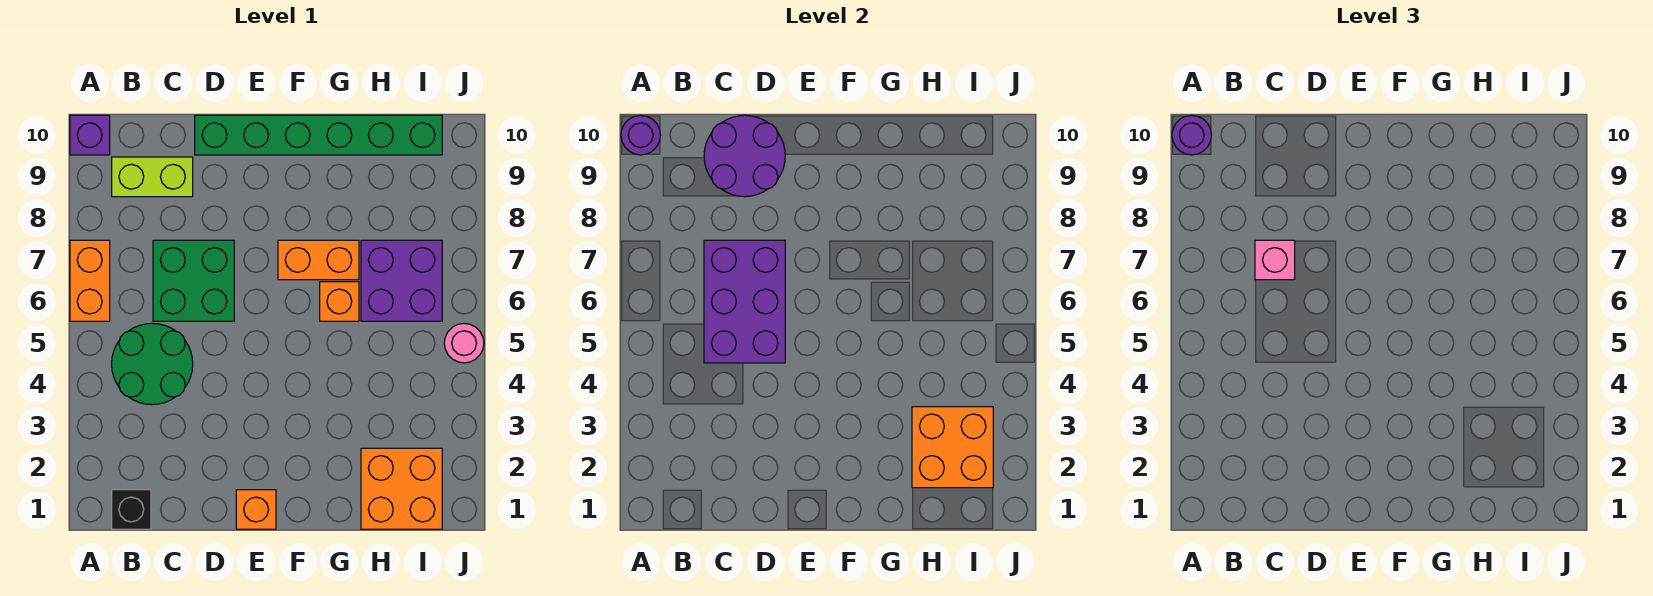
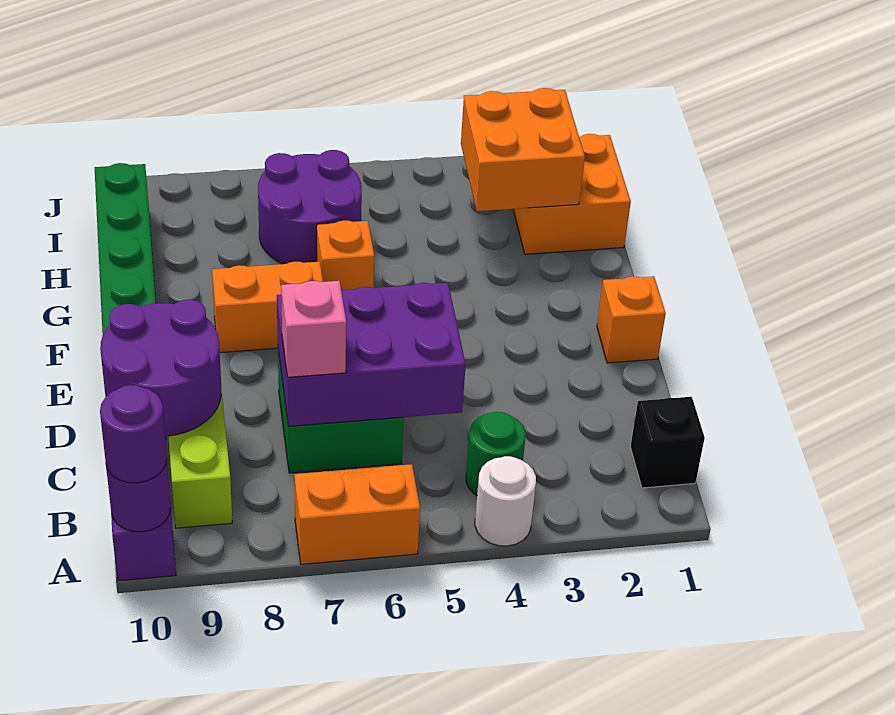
none -> white round brick A4 level 1
green round brick B4:C5 level 1 -> green round brick B4 level 1
orange brick F7:G7 level 1 -> orange brick F7:F8 level 1
purple brick H6:I7 level 1 -> purple round brick H6:I7 level 1
pink round brick J5 level 1 -> none

